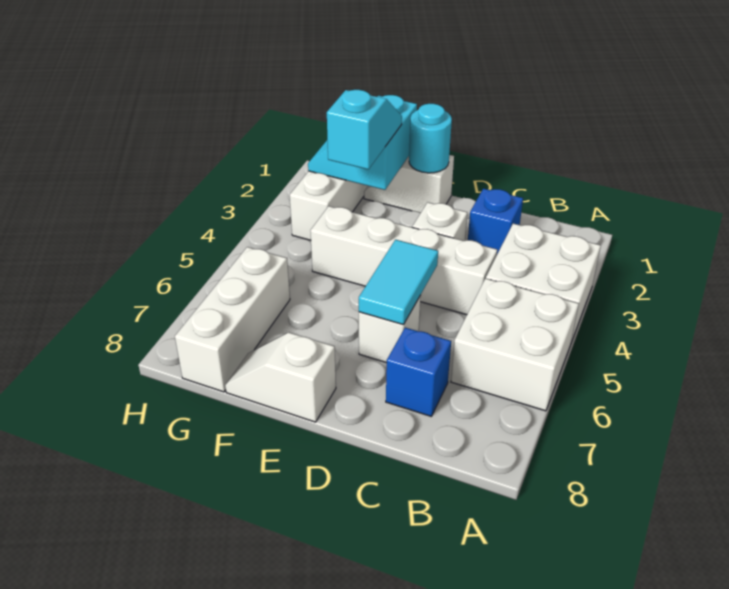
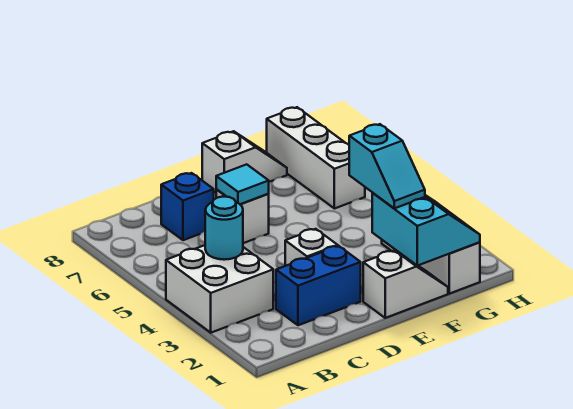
white brick A5:B6 level 1 -> none
blue brick C2 level 1 -> blue brick C2:D2 level 1
white brick C4:F4 level 1 -> none
cyan tile D5:D6 level 2 -> cyan tile D6 level 2
cyan round brick E1 level 2 -> cyan round brick B4 level 2

